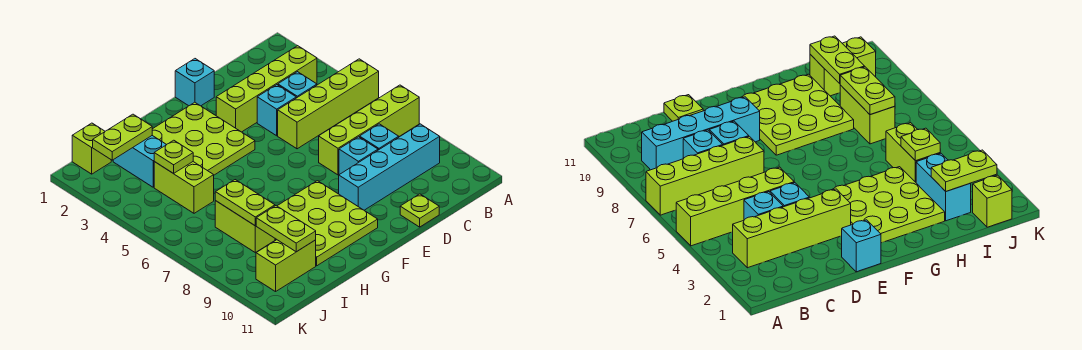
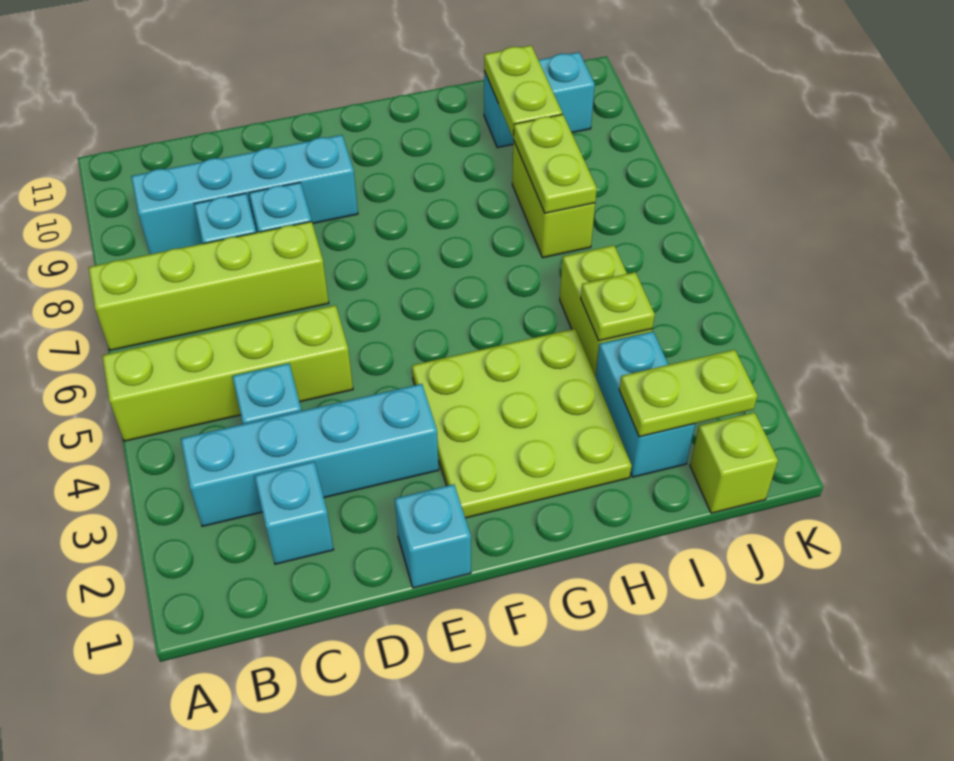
lime brick B3:E3 level 1 -> cyan brick B3:E3 level 1
cyan brick D4 level 1 -> cyan brick C2 level 1
lime plate D11 level 1 -> none
lime plate F8:H10 level 1 -> none
lime brick I10:J10 level 1 -> cyan brick I10:J10 level 1

